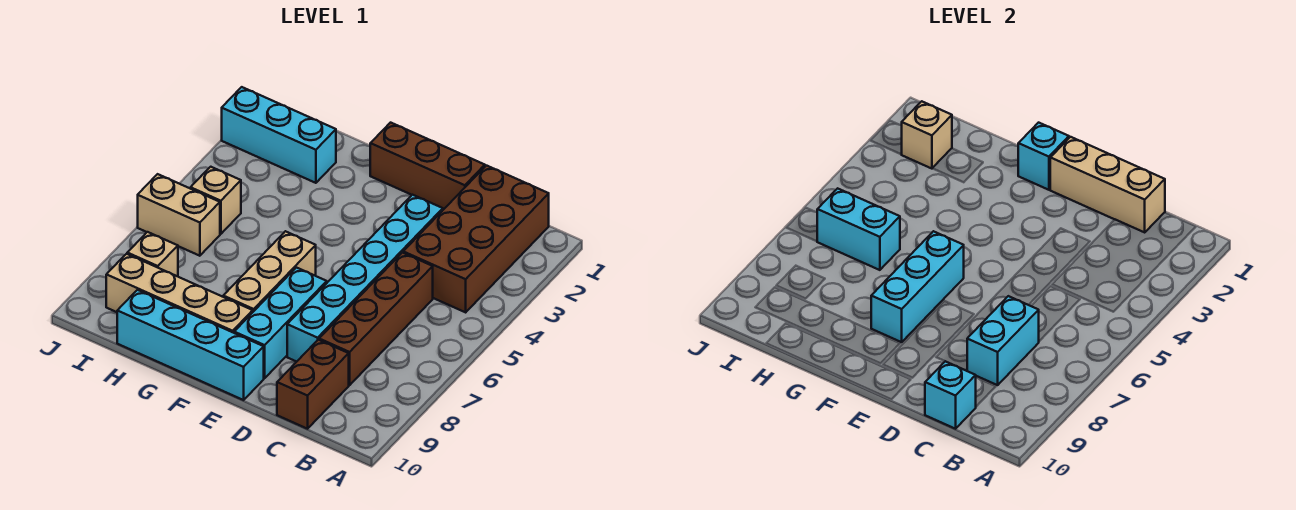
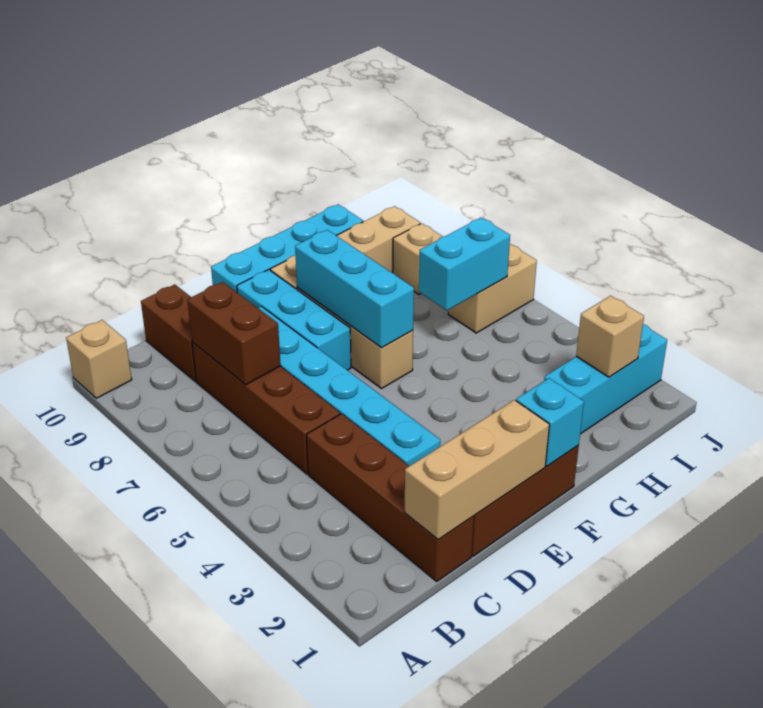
brown brick B1:C4 level 1 -> brown brick C1:C4 level 1
cyan brick C7:C8 level 2 -> brown brick C7:C8 level 2
cyan brick C10 level 2 -> none
tan brick I5 level 1 -> tan brick A10 level 1

